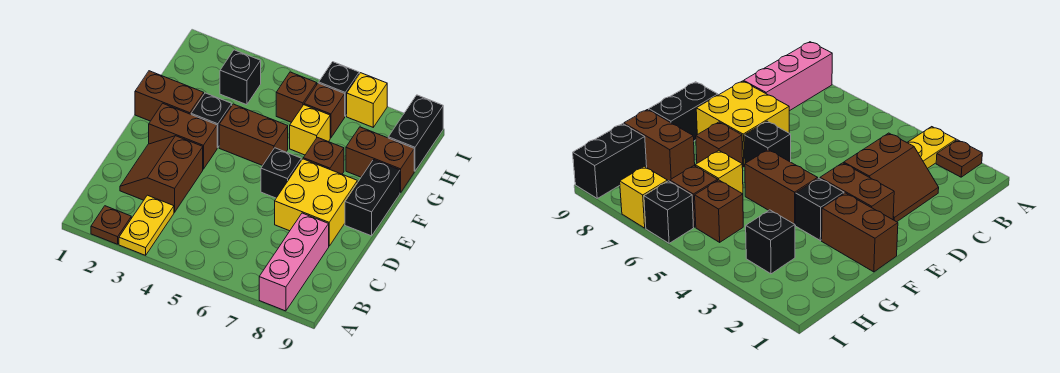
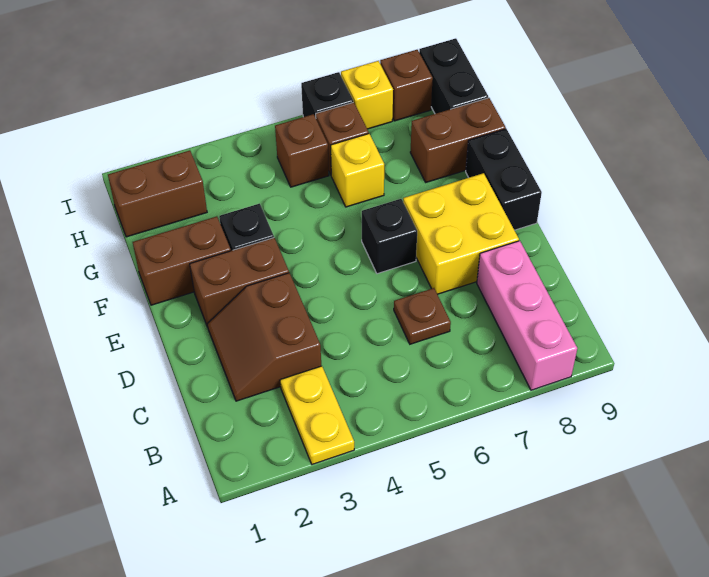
brown plate A2 level 1 -> brown plate C6 level 1
brown brick F4:F5 level 1 -> brown brick H1:H2 level 1
brown brick F7 level 1 -> brown brick I8 level 1
black brick H3 level 1 -> none

